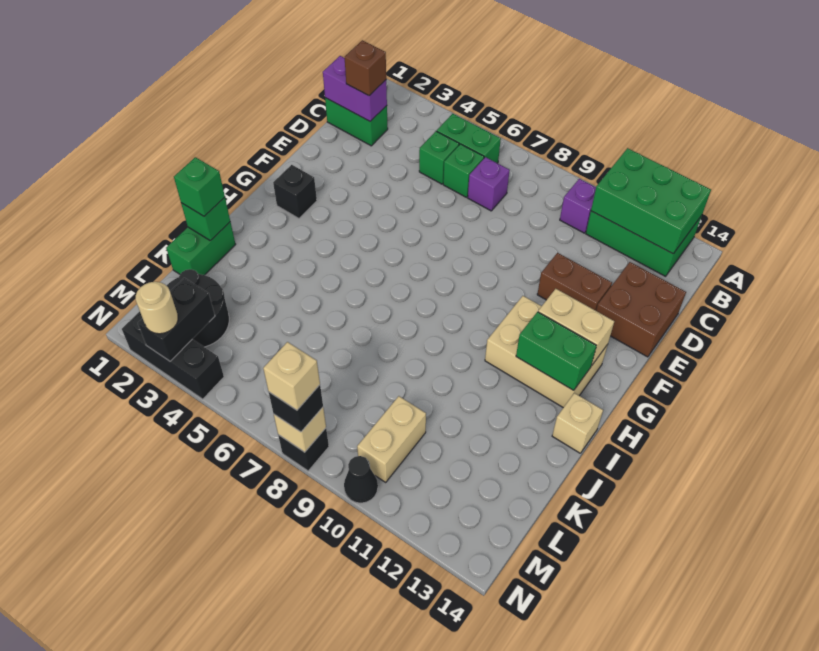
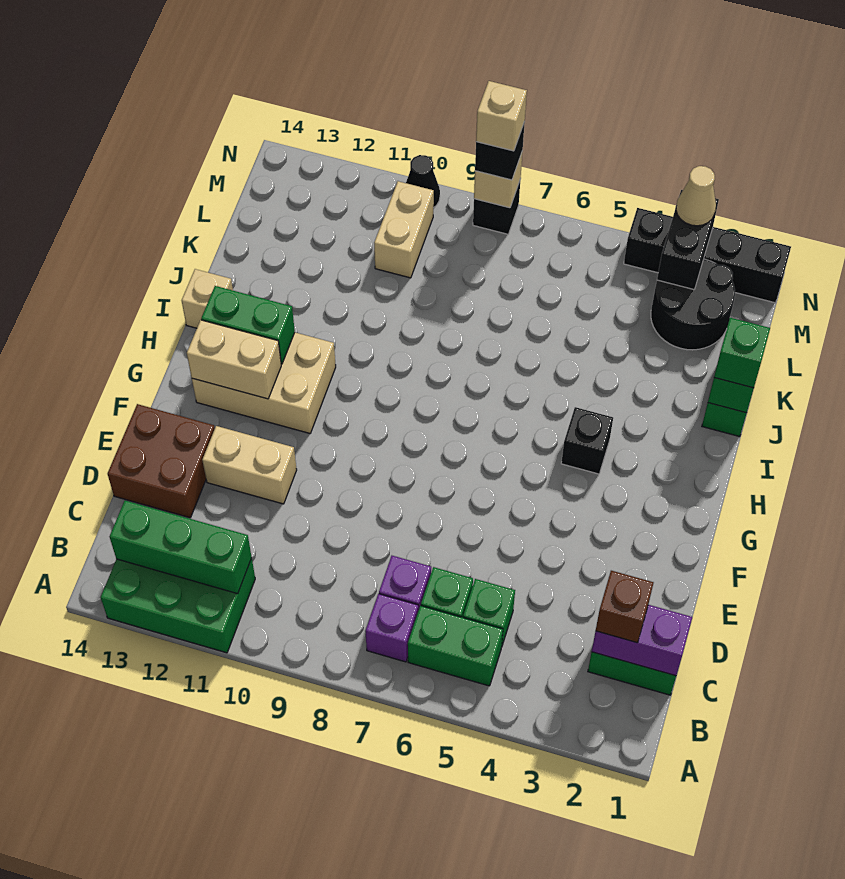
green brick A11:B13 level 2 -> green brick B11:B13 level 2
purple brick B10 level 1 -> purple brick B7 level 1
brown brick E11:E12 level 1 -> tan brick E11:E12 level 1
black brick G2 level 1 -> black brick H4 level 1
black brick N2:N4 level 1 -> black brick N1:N4 level 1
tan round brick N3 level 3 -> tan cone N3 level 3

